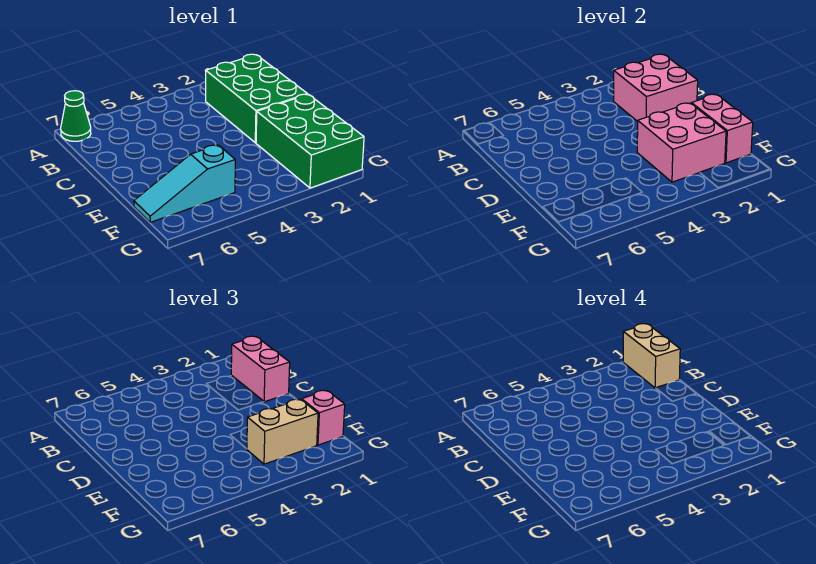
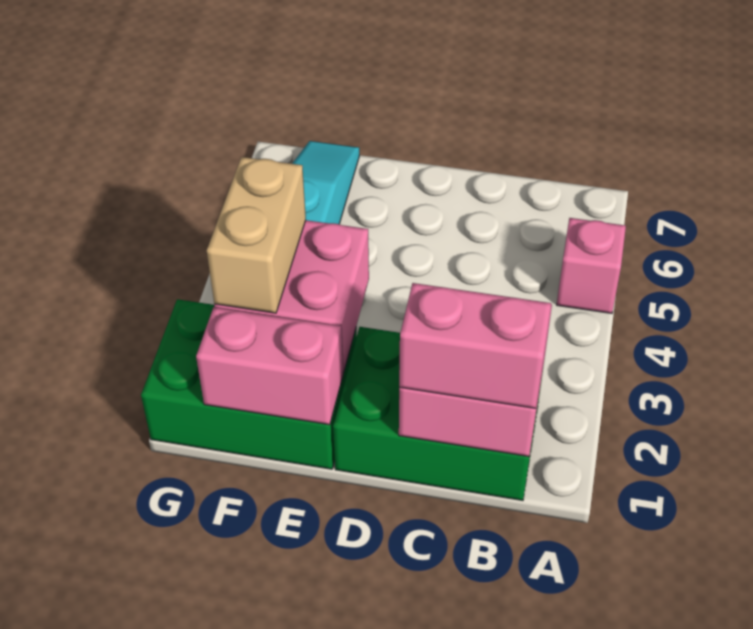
tan brick A1:B1 level 4 -> none
green cone A7 level 1 -> none
pink brick F1 level 3 -> pink brick A5 level 1

